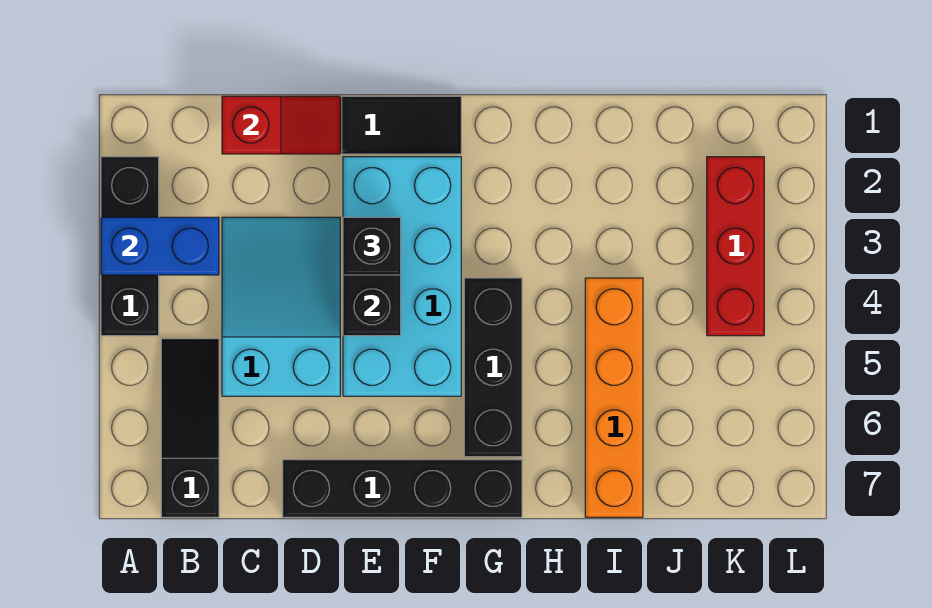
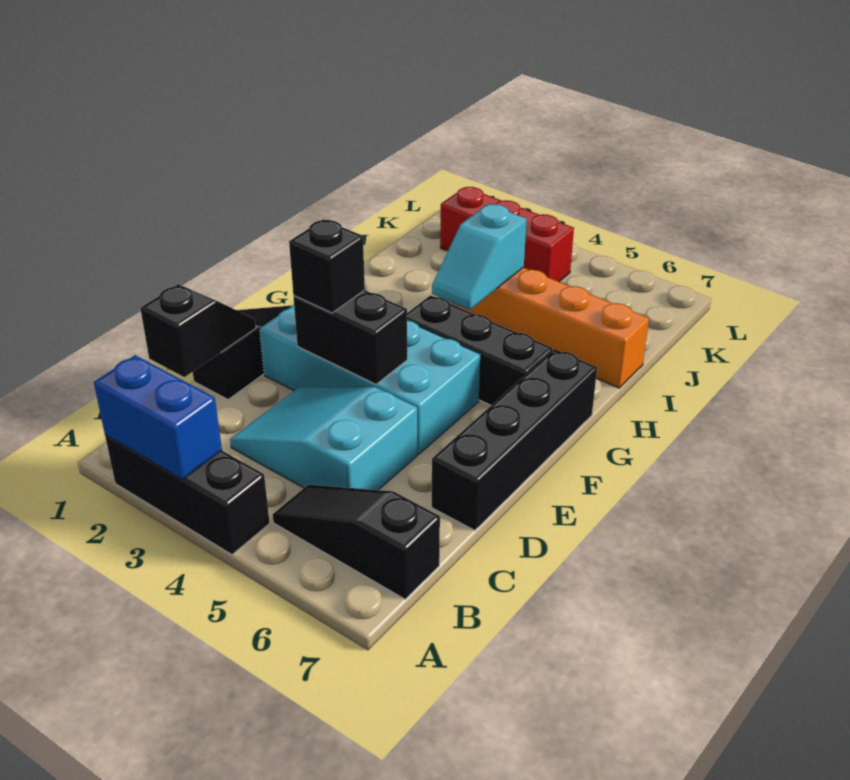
blue brick A3:B3 level 2 -> blue brick A2:A3 level 2
red slope C1:D1 level 2 top C -> black slope C1:D1 level 2 top C
none -> cyan slope H4:I4 level 2 top I

